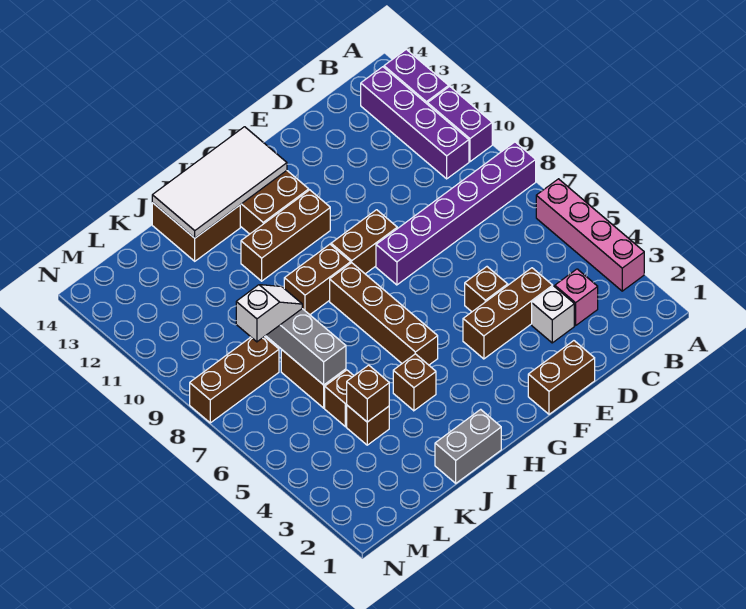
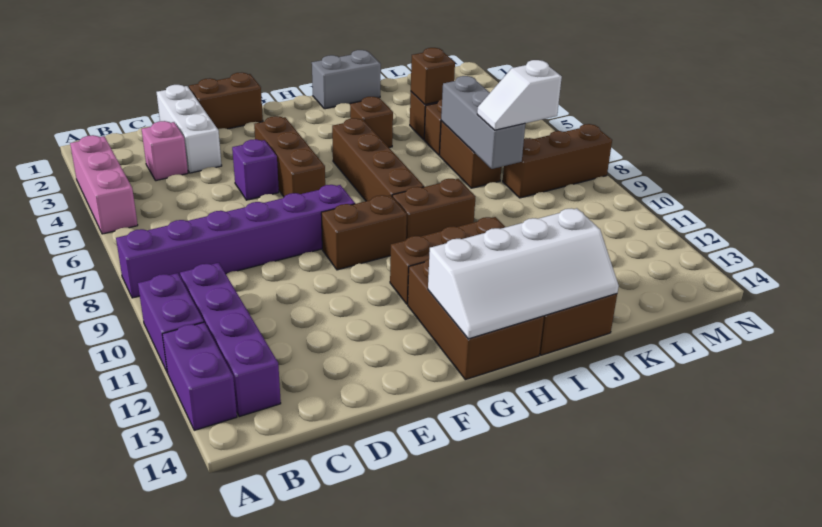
pink brick A3:A6 level 1 -> pink brick A3:A5 level 1
white brick D3 level 1 -> white brick D1:D3 level 1
brown brick D4:F4 level 1 -> brown brick F4:F6 level 1
brown brick E5 level 1 -> purple brick E5 level 1
white tile G13:J14 level 2 -> white slope G13:J14 level 2 top 13

